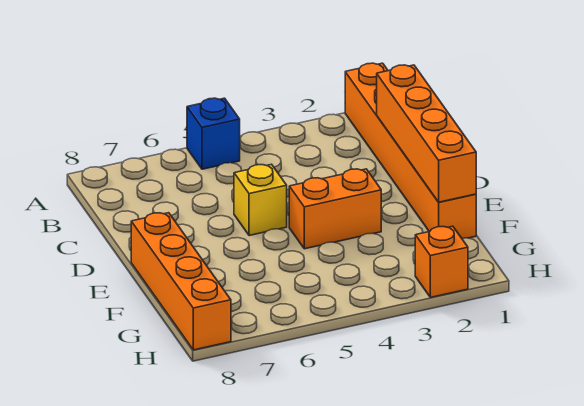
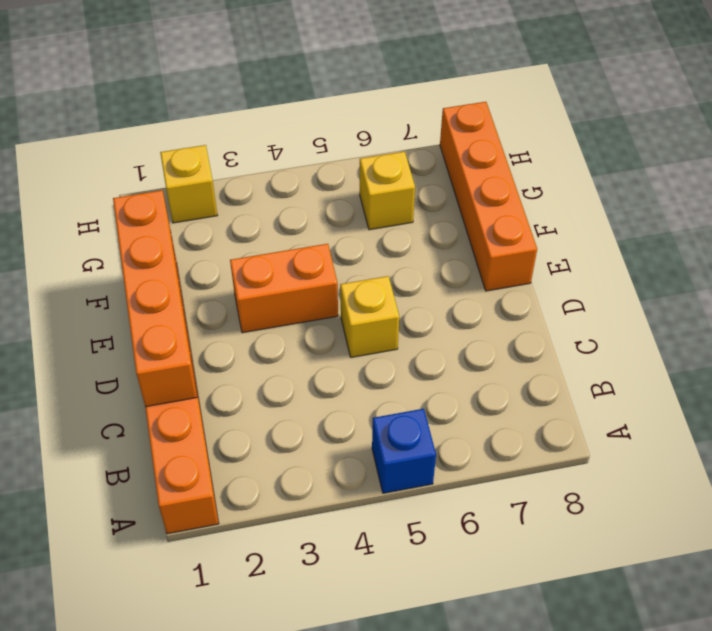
none -> yellow brick G6 level 1
orange brick H2 level 1 -> yellow brick H2 level 1

